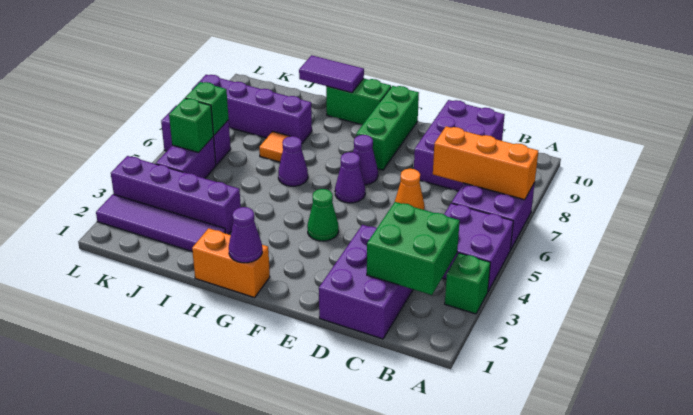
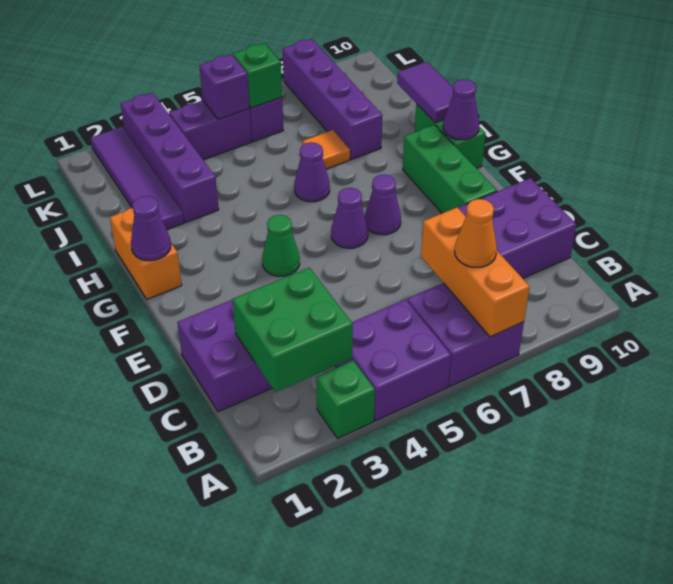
orange cone D6 level 1 -> orange cone B7 level 3
green brick F8:F10 level 1 -> green brick E9:G9 level 1
none -> purple cone G10 level 2
green brick K5 level 2 -> purple brick K5 level 2

